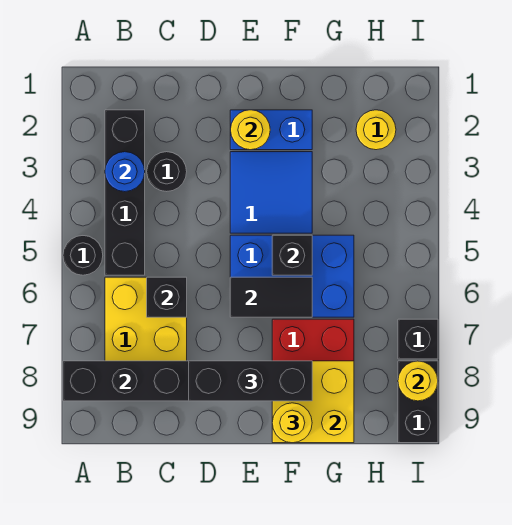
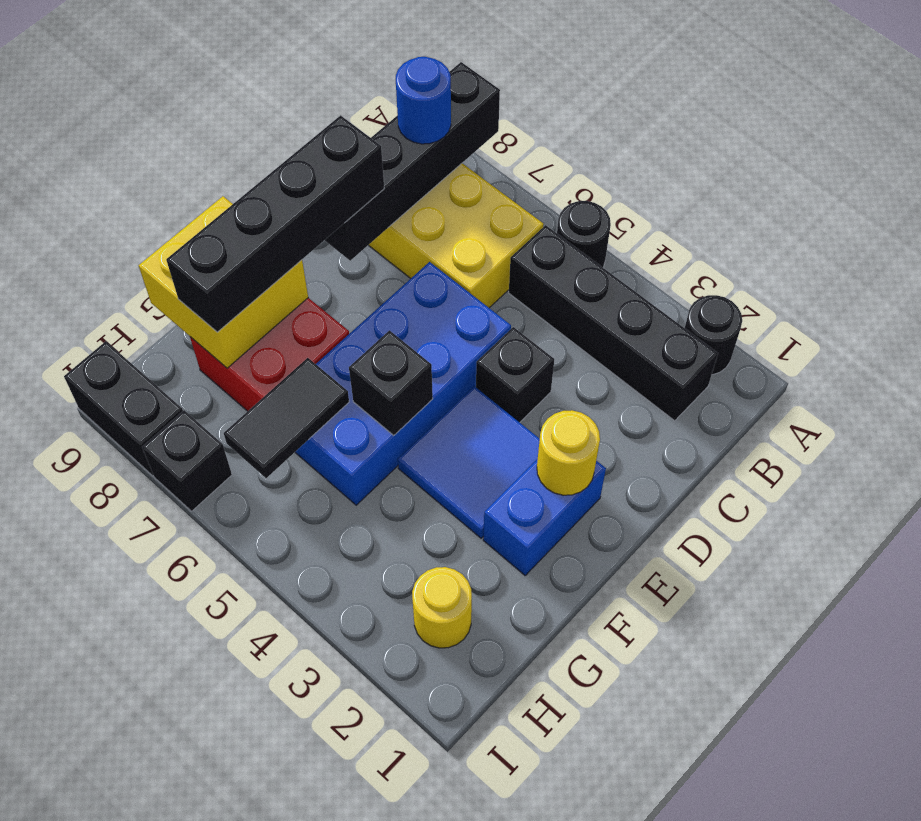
blue round brick B3 level 2 -> blue round brick B8 level 3
black round brick C3 level 1 -> black round brick A2 level 1
black brick C6 level 2 -> black brick D4 level 1
black brick D8:F8 level 3 -> black brick D8:G8 level 3
blue brick E5:G6 level 1 -> blue brick D5:G6 level 1
black tile E6:F6 level 2 -> black tile G6:H6 level 2
yellow round brick F9 level 3 -> none
yellow round brick I8 level 2 -> none

